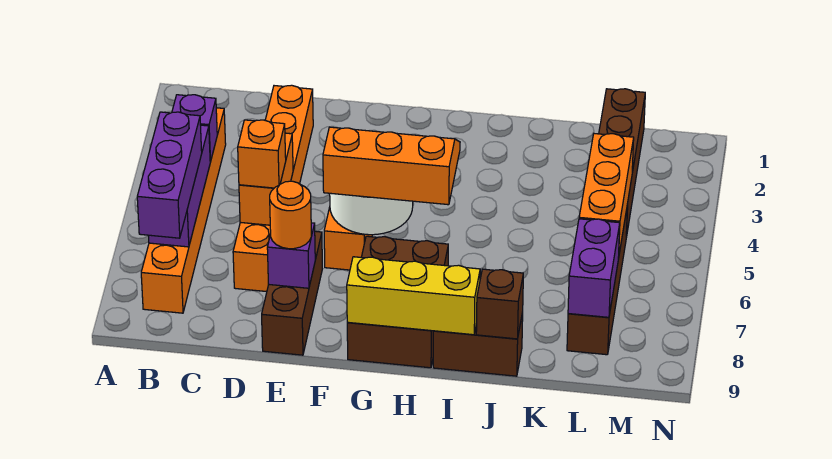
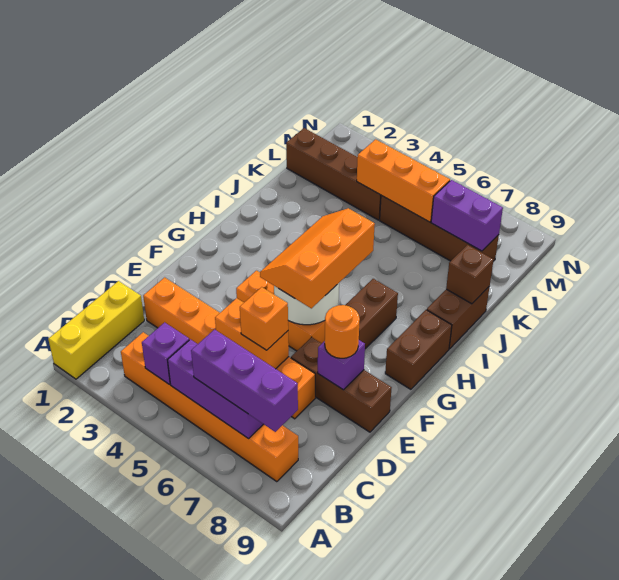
yellow brick G9:I9 level 2 -> yellow brick A1:C1 level 1

